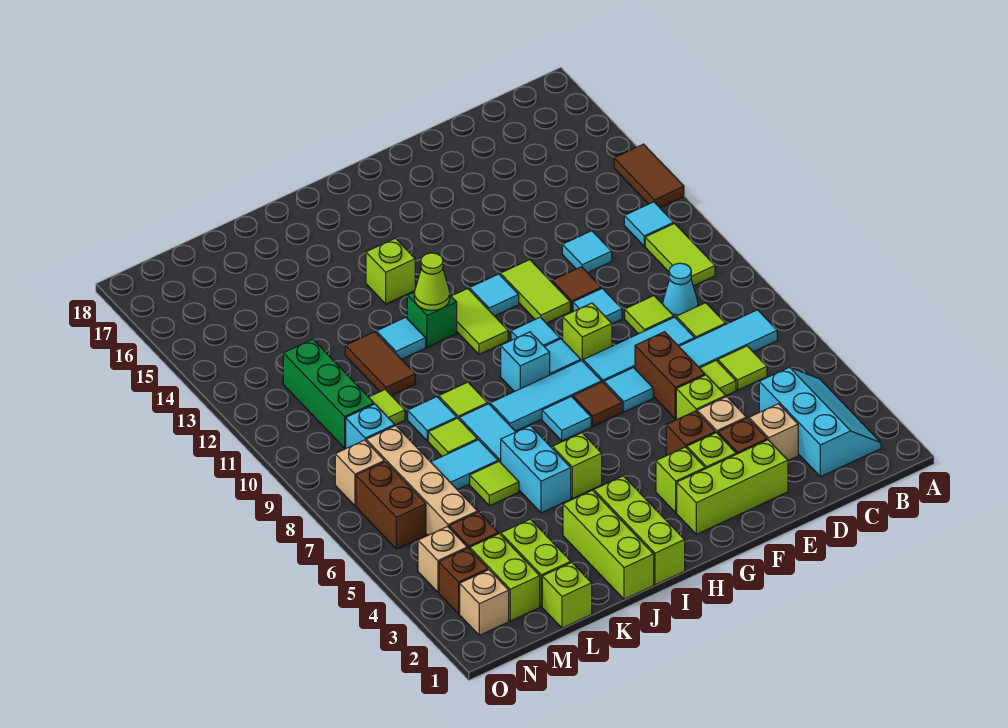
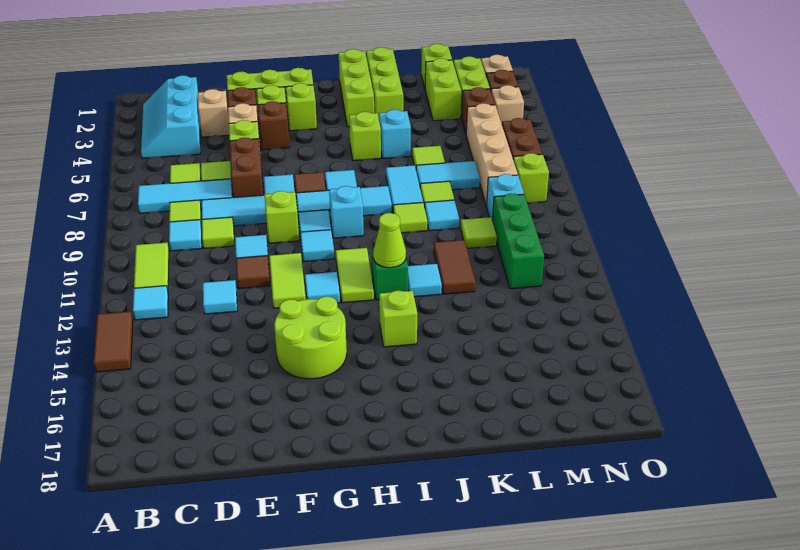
cyan cone C9 level 1 -> cyan tile C9 level 1
none -> lime round brick F14:G15 level 1
cyan brick J5:J6 level 1 -> cyan brick J5 level 1
tan brick N8 level 1 -> lime brick N8 level 1

